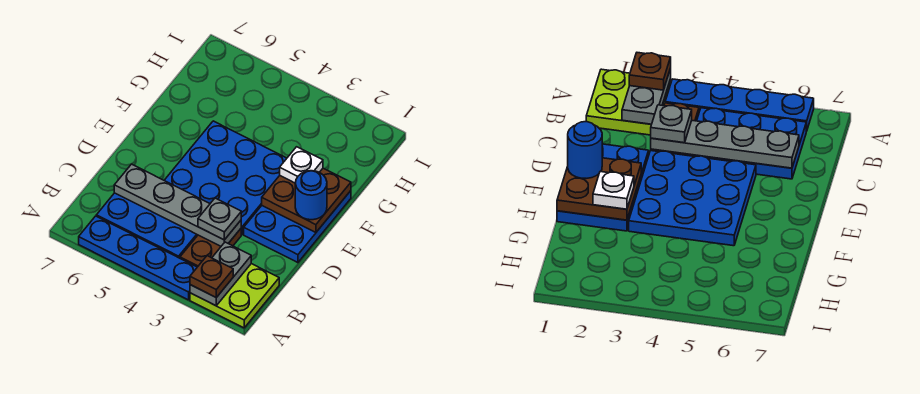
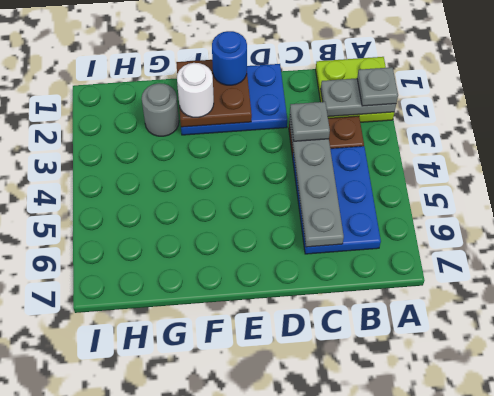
brown plate A2 level 3 -> grey plate A2 level 3
blue plate A3:A6 level 1 -> none
blue plate D3:F5 level 1 -> none
white plate F2 level 3 -> white round brick F2 level 3
none -> grey round brick G2 level 1

